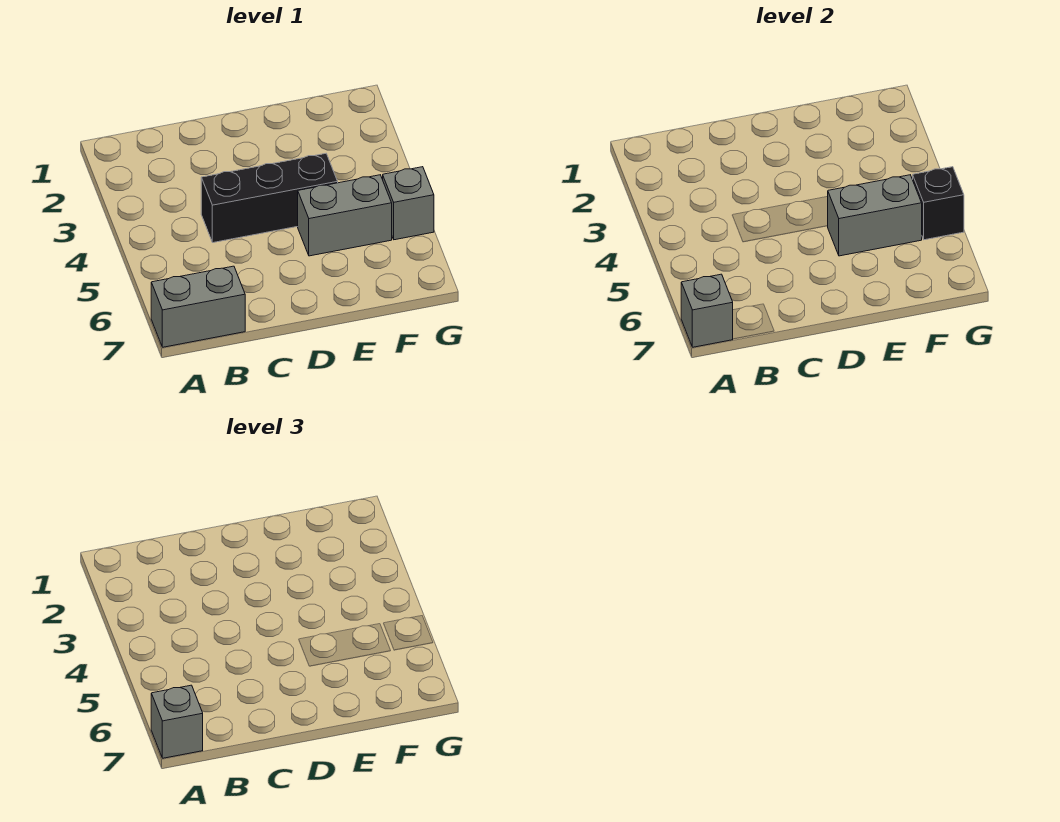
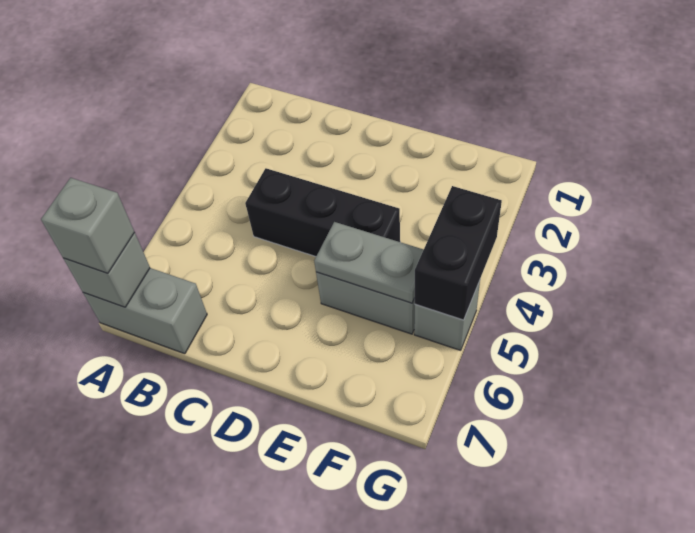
grey brick E5:F5 level 2 -> grey plate E5:F5 level 2
black brick G5 level 2 -> black brick G4:G5 level 2

